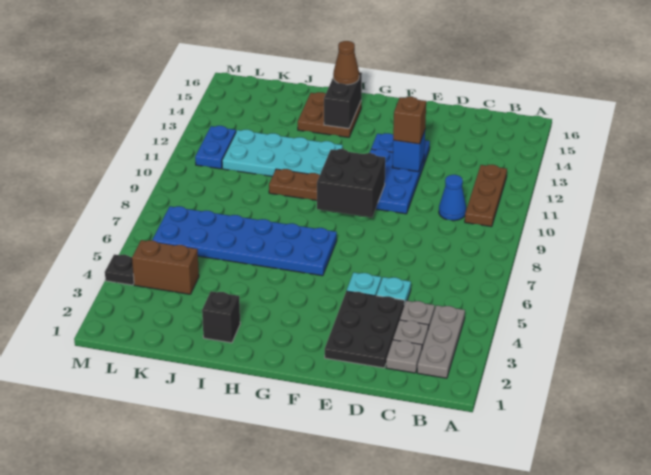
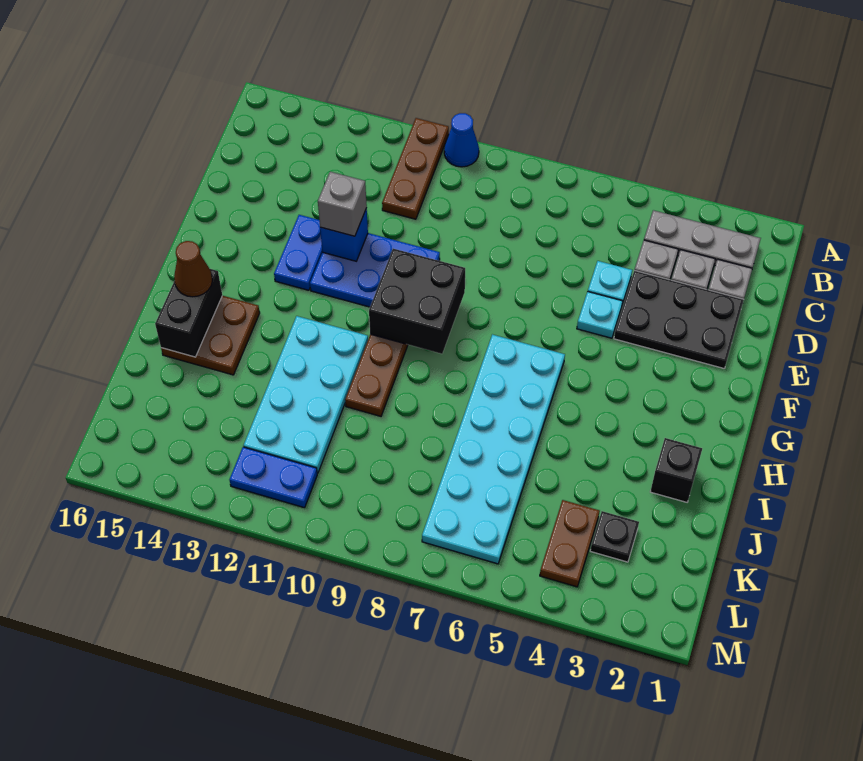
brown plate B10:B12 level 1 -> brown plate A11:C11 level 1
blue cone C10 level 1 -> blue cone A10 level 1
brown brick E12 level 3 -> grey brick E12 level 3
blue plate G6:L7 level 1 -> cyan plate G6:L7 level 1
black brick H14:H15 level 2 -> black brick H15:I15 level 2
brown brick K4:L4 level 1 -> brown plate K4:L4 level 1
black plate M4 level 1 -> black plate K3 level 1

